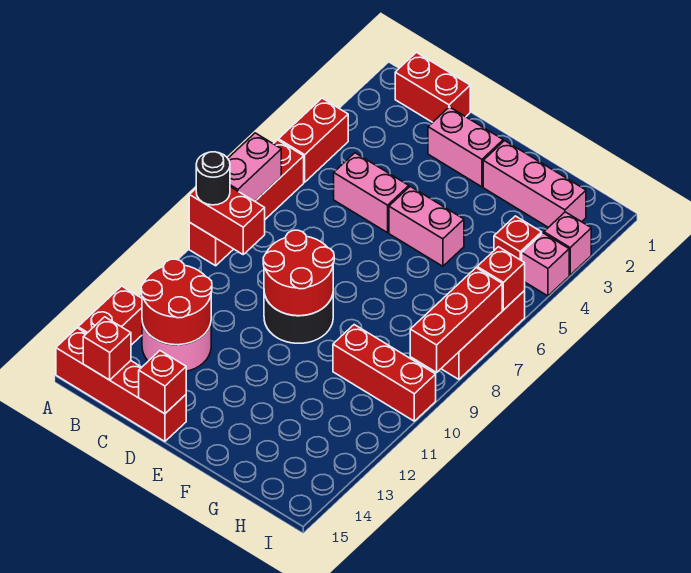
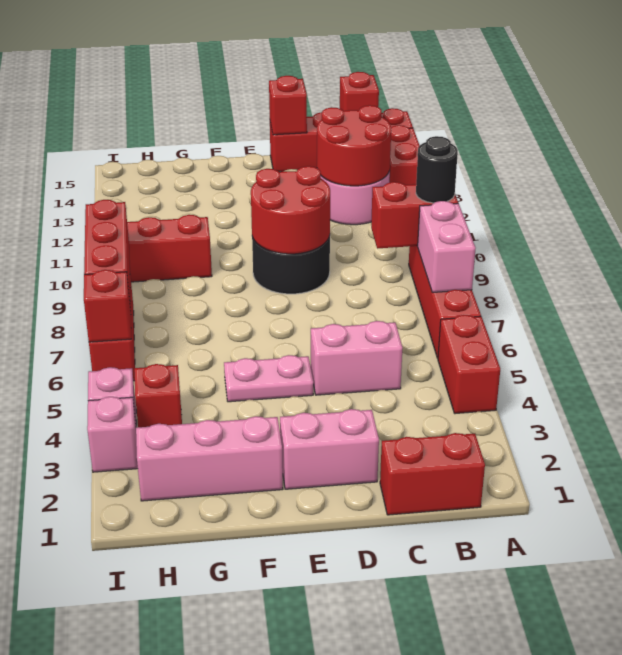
pink brick E5:F5 level 1 -> pink plate E5:F5 level 1

